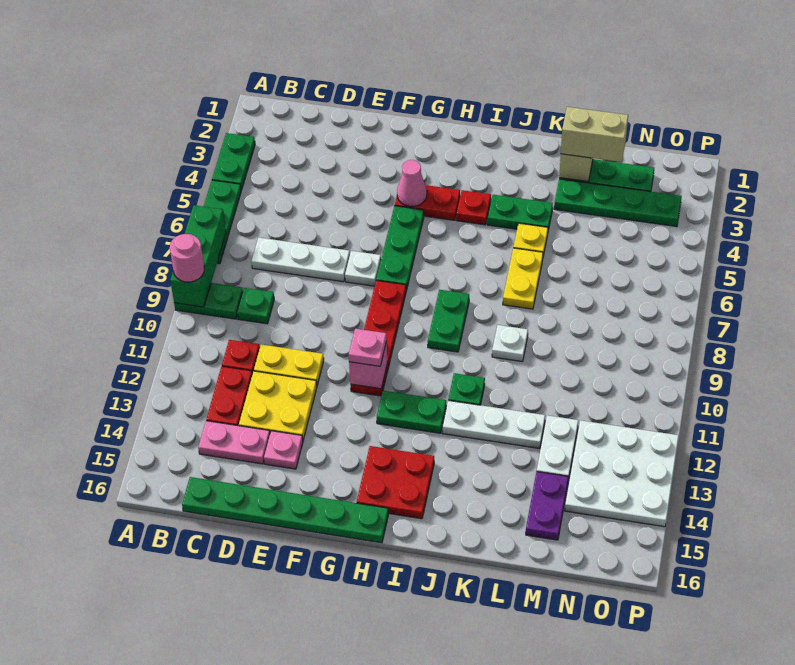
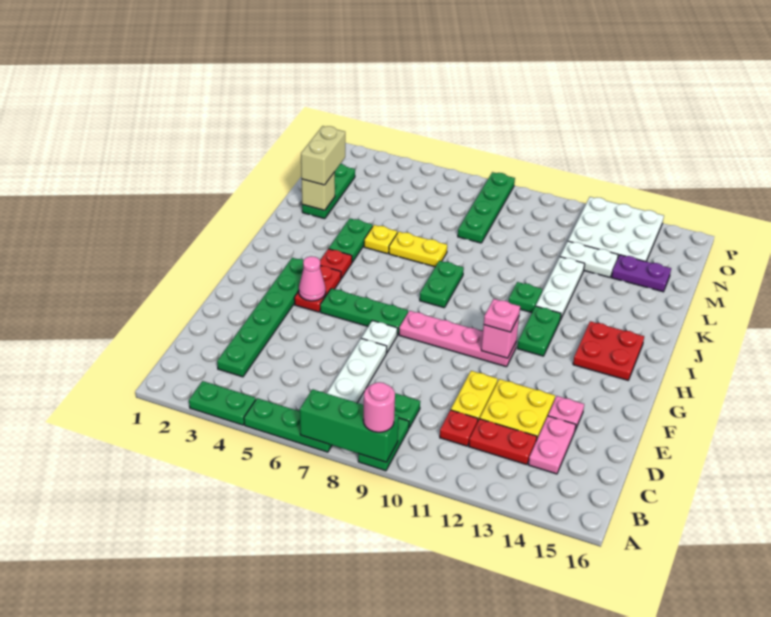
green plate C16:H16 level 1 -> green plate C3:H3 level 1
red plate G8:G11 level 1 -> pink plate G8:G11 level 1
green plate I8:I9 level 1 -> green plate I8:J8 level 1
white plate K9 level 1 -> none
green plate L3:O3 level 1 -> green plate M8:P8 level 1

